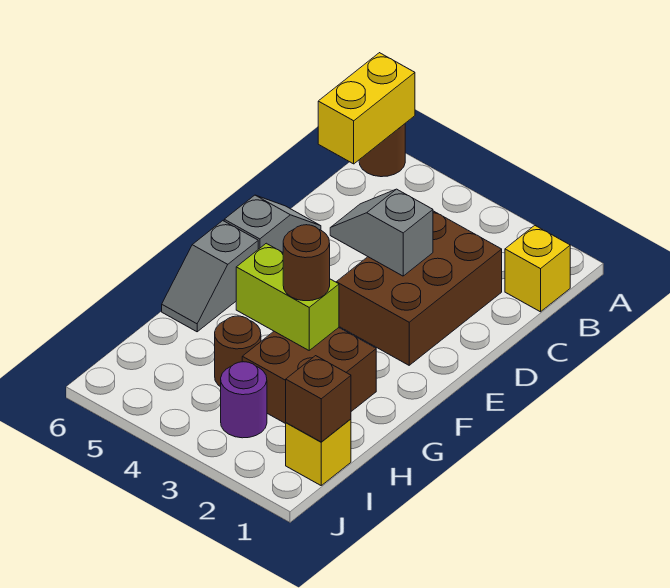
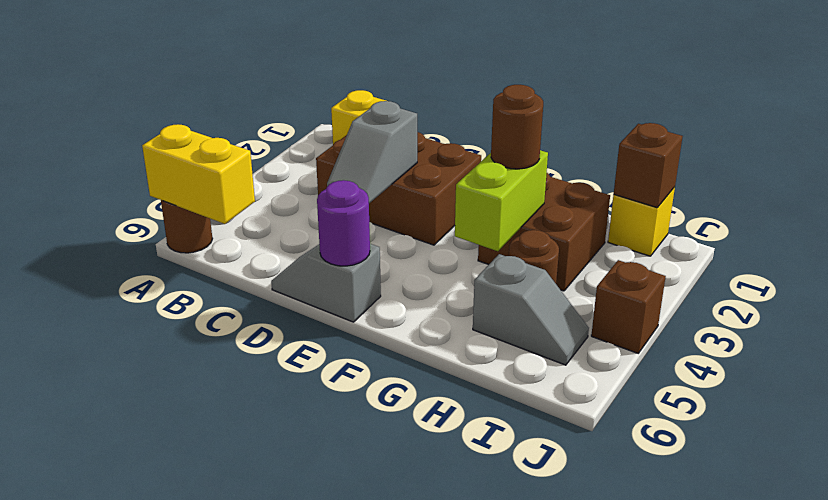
grey slope F6:G6 level 1 top F -> grey slope H5:I5 level 1 top H
purple round brick I3 level 1 -> purple round brick E6 level 2
none -> brown brick J4 level 1

